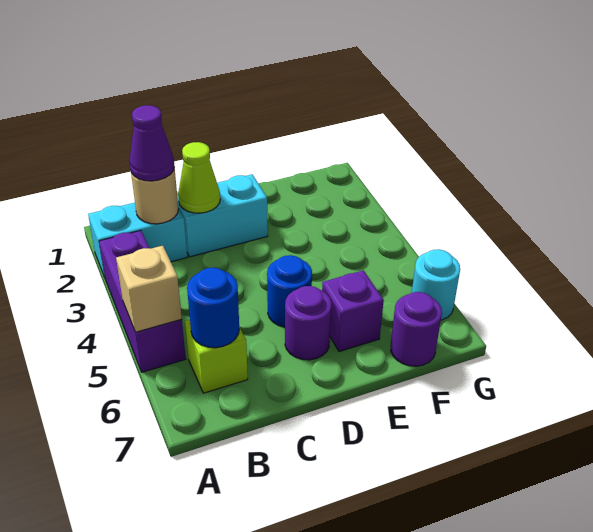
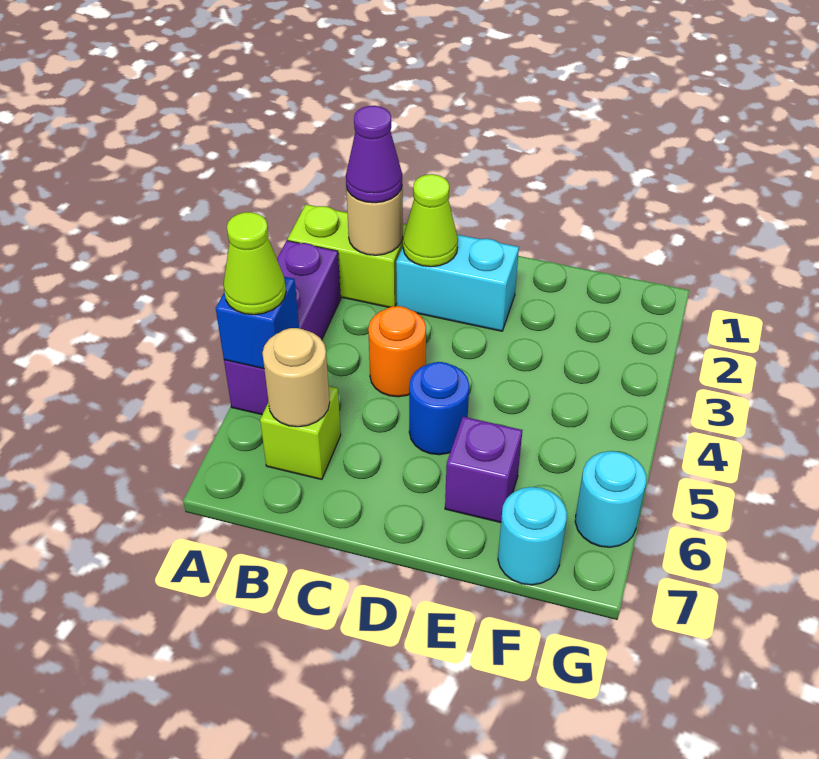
cyan brick A2:B2 level 1 -> lime brick A2:B2 level 1
tan brick A5 level 2 -> blue brick A5 level 2
none -> lime cone A5 level 3
blue round brick B6 level 2 -> tan round brick B6 level 2
none -> orange round brick C4 level 1
purple round brick D6 level 1 -> none
purple round brick F7 level 1 -> cyan round brick F7 level 1

